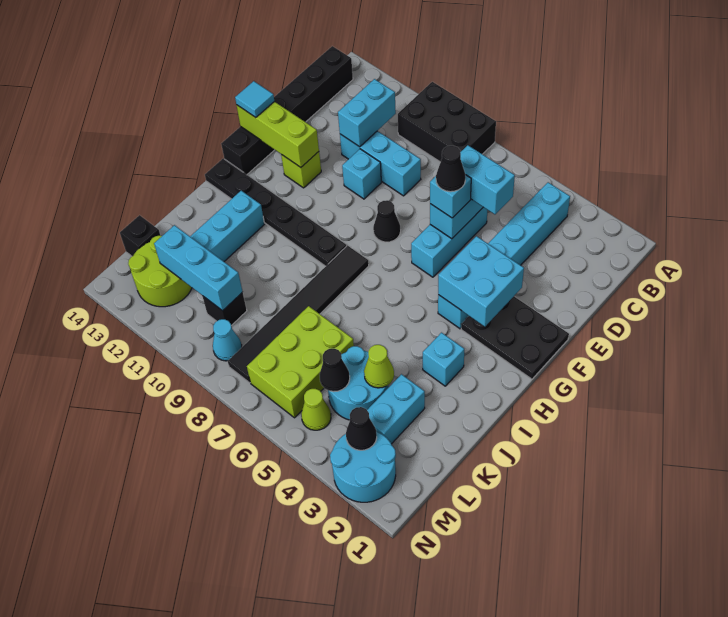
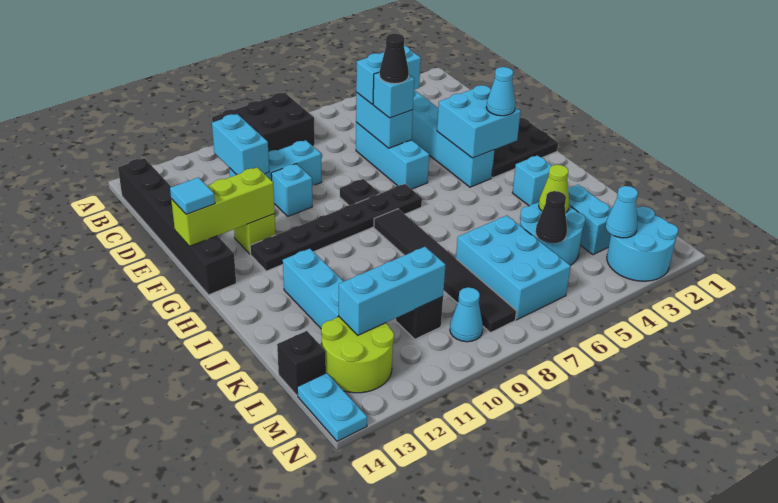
black cone F8 level 1 -> black plate F8 level 1
none -> cyan cone G3 level 3
black plate H9:H14 level 1 -> black plate G7:G12 level 1
lime brick K6:M7 level 1 -> cyan brick K6:M7 level 1
black cone M3 level 2 -> cyan cone M3 level 2
lime cone M5 level 1 -> none
none -> cyan plate M14:N14 level 1

